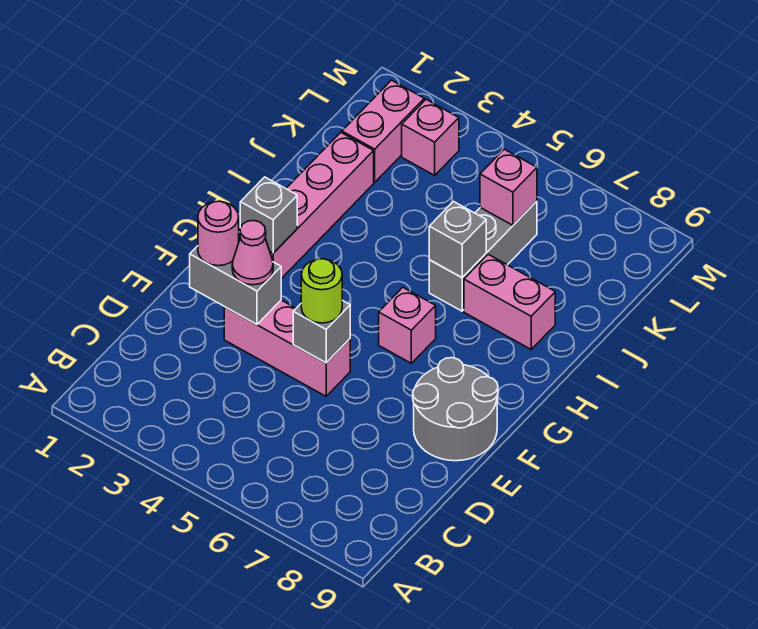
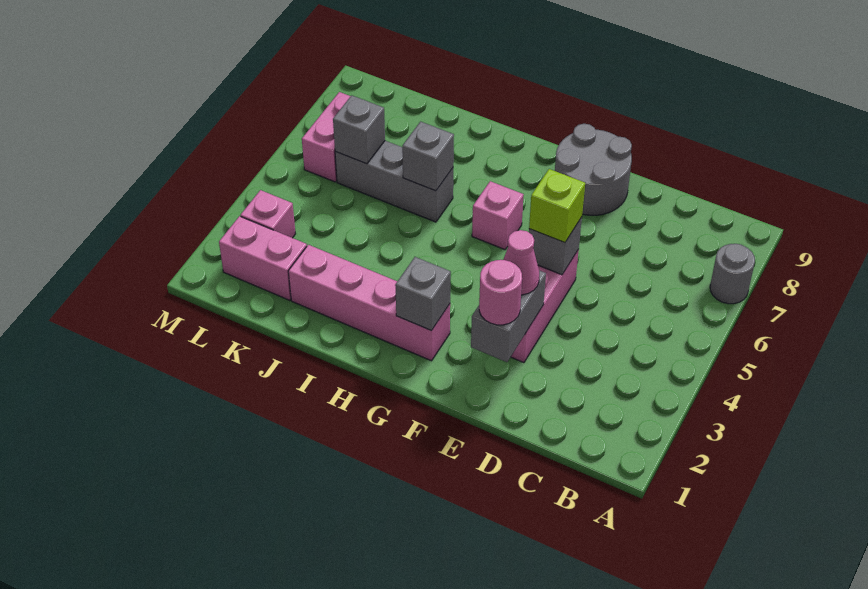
none -> grey round brick A7 level 1
lime round brick E5 level 3 -> lime brick E5 level 3
pink brick I7:I8 level 1 -> pink brick L6:L7 level 1
pink brick K6 level 2 -> grey brick K6 level 2

